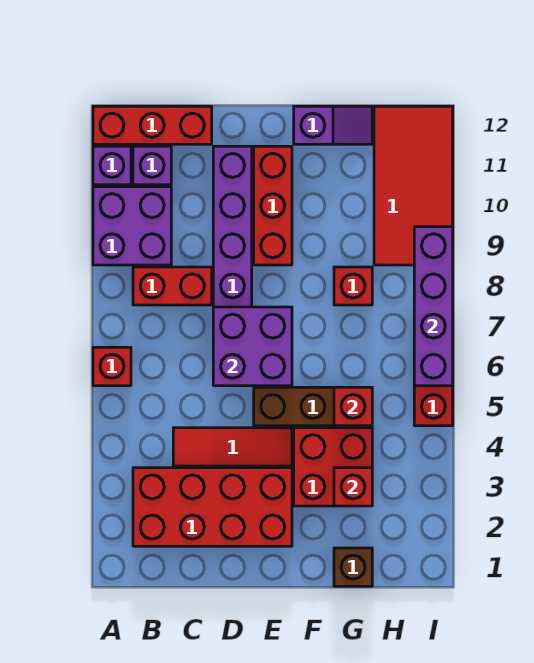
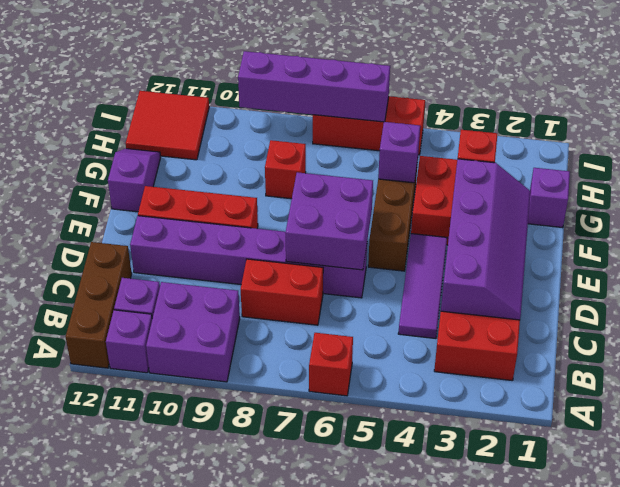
red brick A12:C12 level 1 -> brown brick A12:C12 level 1
red brick B8:C8 level 1 -> red brick C7:C8 level 1
none -> purple slope C2:F3 level 2 top 3
red tile C4:E4 level 1 -> purple tile C4:E4 level 1
brown brick G1 level 1 -> purple brick G1 level 1
red brick G5 level 2 -> purple brick G5 level 2
red tile H9:I12 level 1 -> red tile H11:I12 level 1

